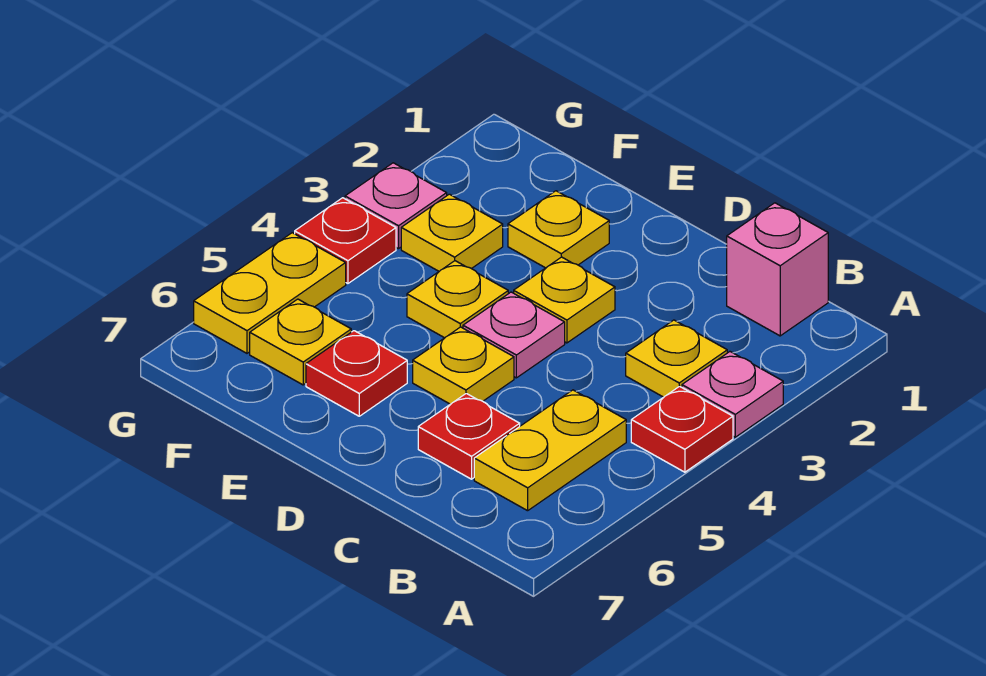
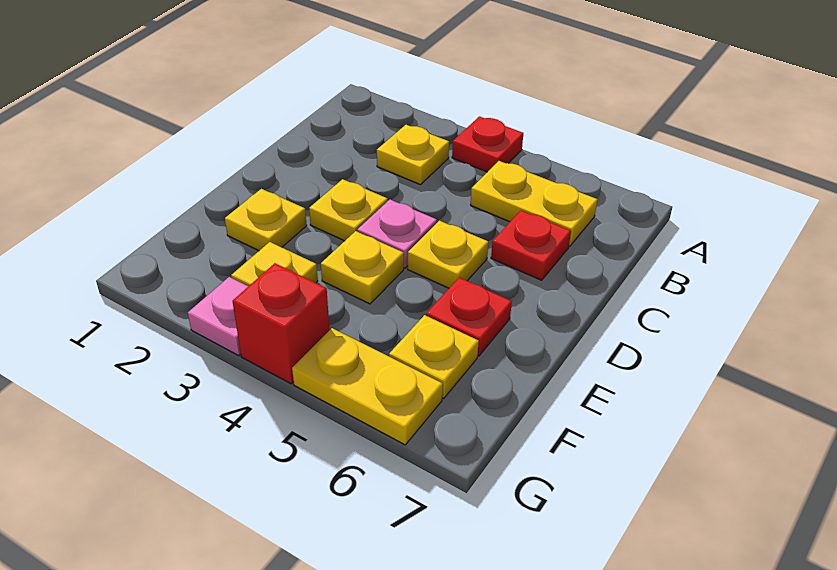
pink plate A3 level 1 -> none
pink brick B1 level 1 -> none
red plate G4 level 1 -> red brick G4 level 1

